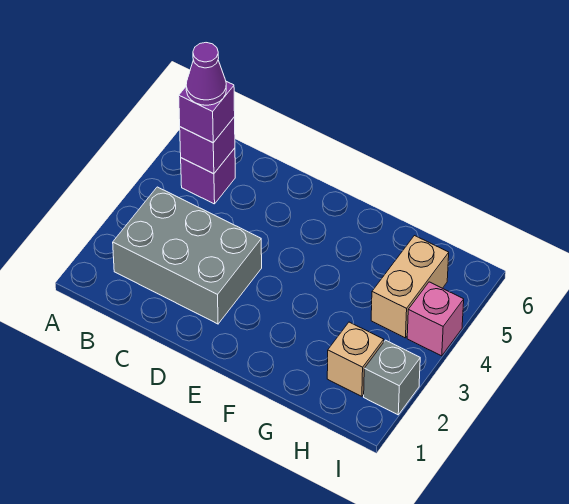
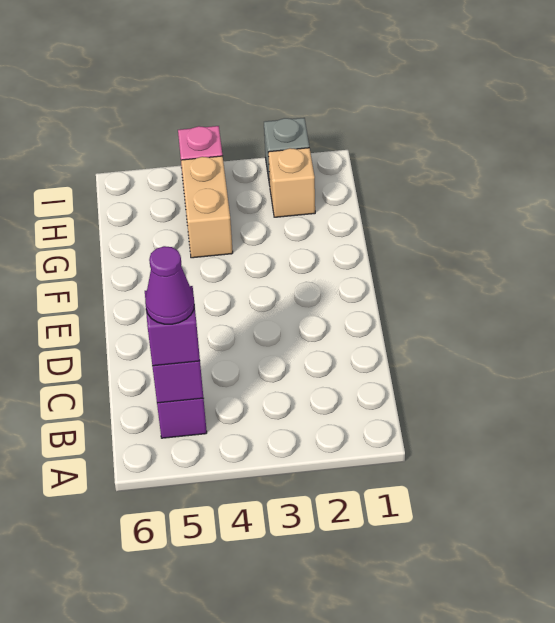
grey brick B2:D3 level 1 -> none
tan brick H4:H5 level 1 -> tan brick G4:H4 level 1

